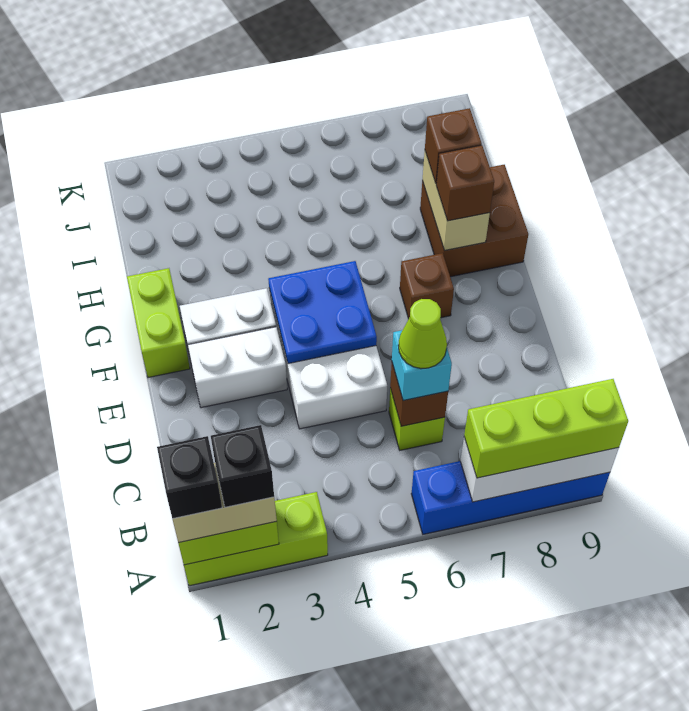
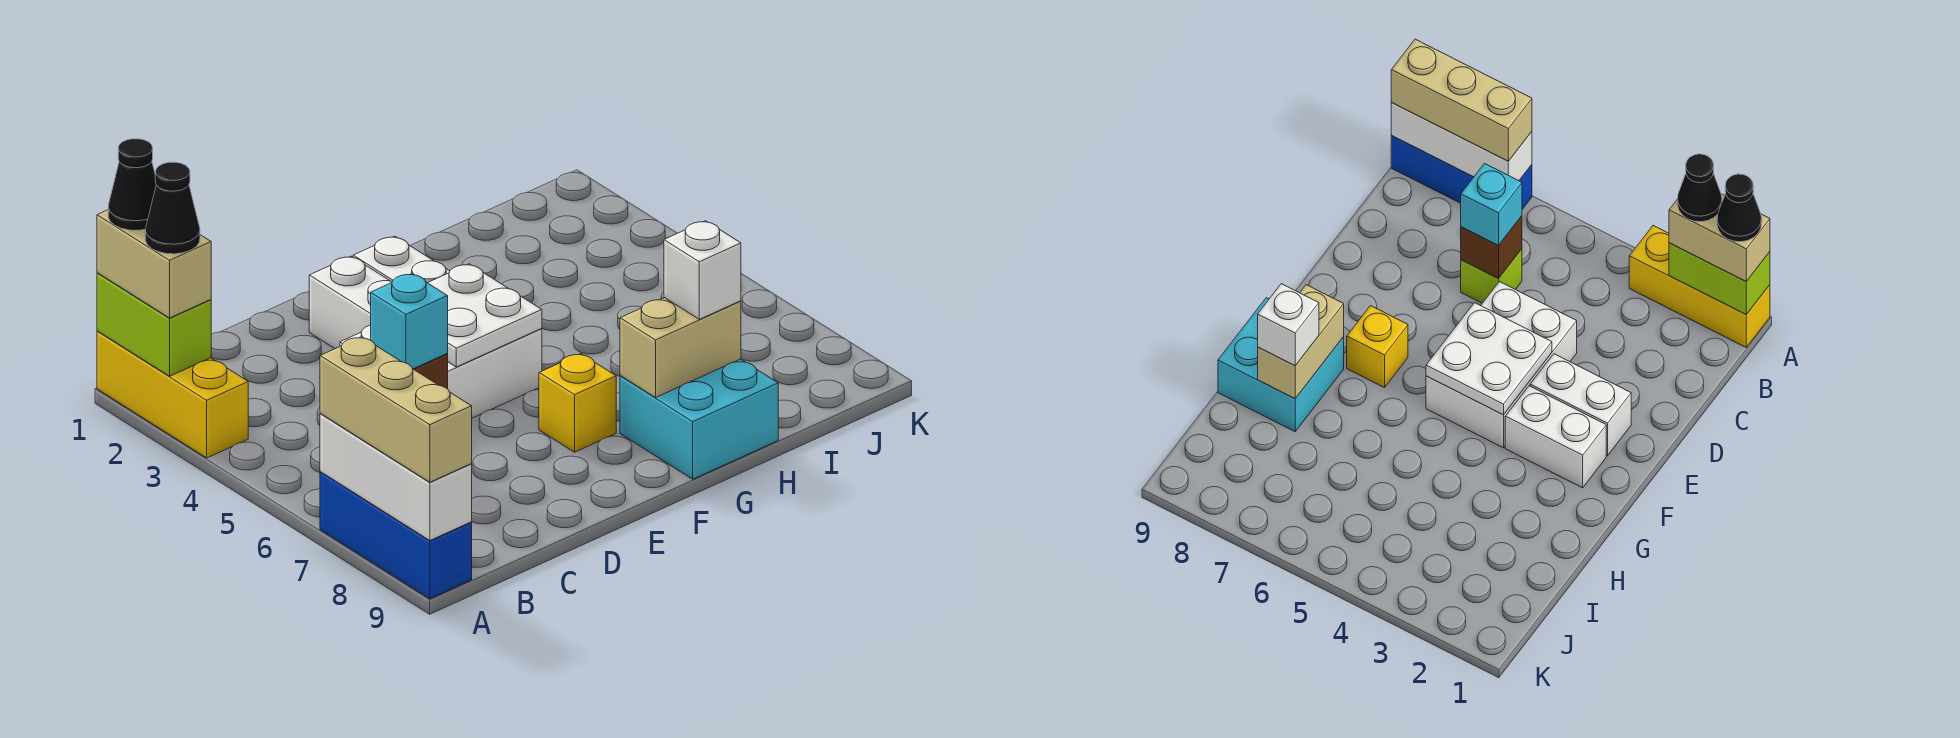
lime brick A1:A3 level 1 -> yellow brick A1:A3 level 1
black brick A1 level 4 -> black cone A1 level 4
black brick A2 level 4 -> black cone A2 level 4
blue brick A6:A9 level 1 -> blue brick A7:A9 level 1
lime brick A7:A9 level 3 -> tan brick A7:A9 level 3
lime cone C6 level 4 -> none
blue plate E4:F5 level 2 -> white plate E4:F5 level 2
lime brick F1:G1 level 1 -> none
brown brick F7 level 1 -> yellow brick F7 level 1
brown brick G8:H9 level 1 -> cyan brick G8:H9 level 1
brown brick G8 level 3 -> none
brown brick H8 level 3 -> white brick H8 level 3

